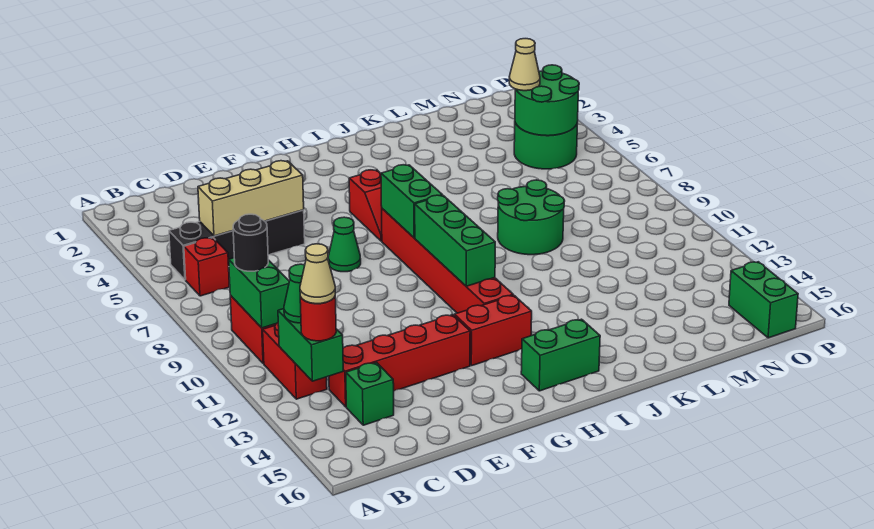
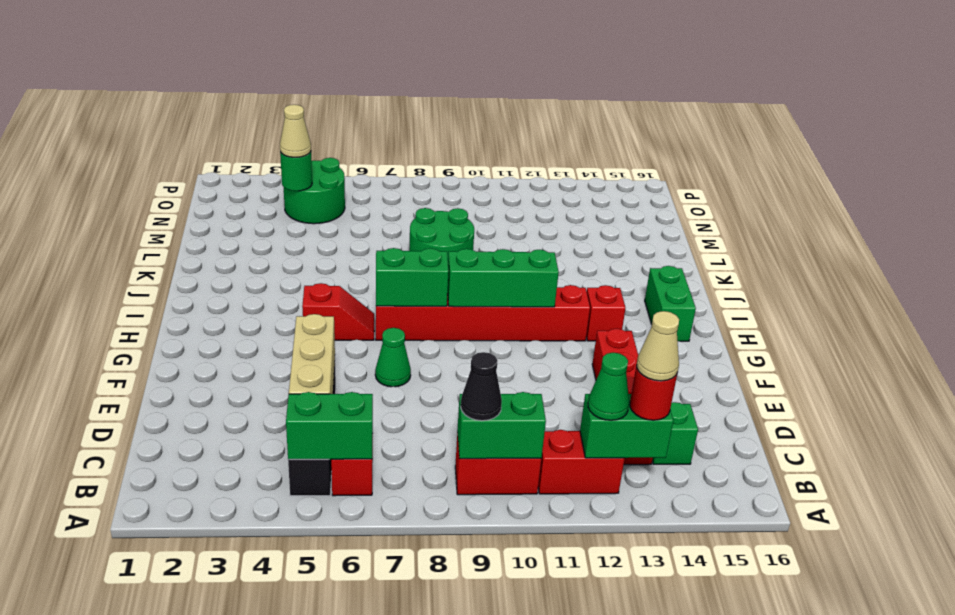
black round brick B9 level 3 -> black cone B9 level 3
red brick G13:H13 level 1 -> red brick H13 level 1
green round brick N4:O5 level 2 -> green round brick N4 level 2
green brick O15:O16 level 1 -> green brick B5:B6 level 2

